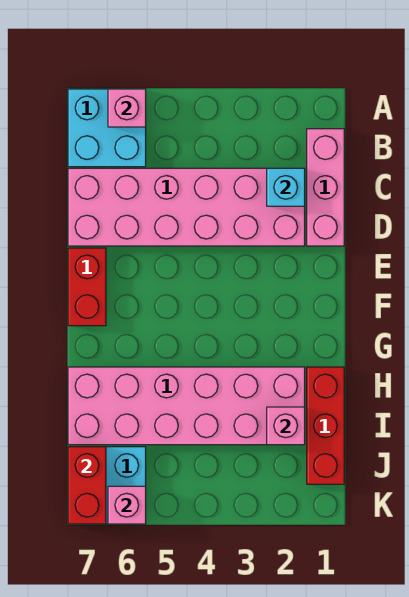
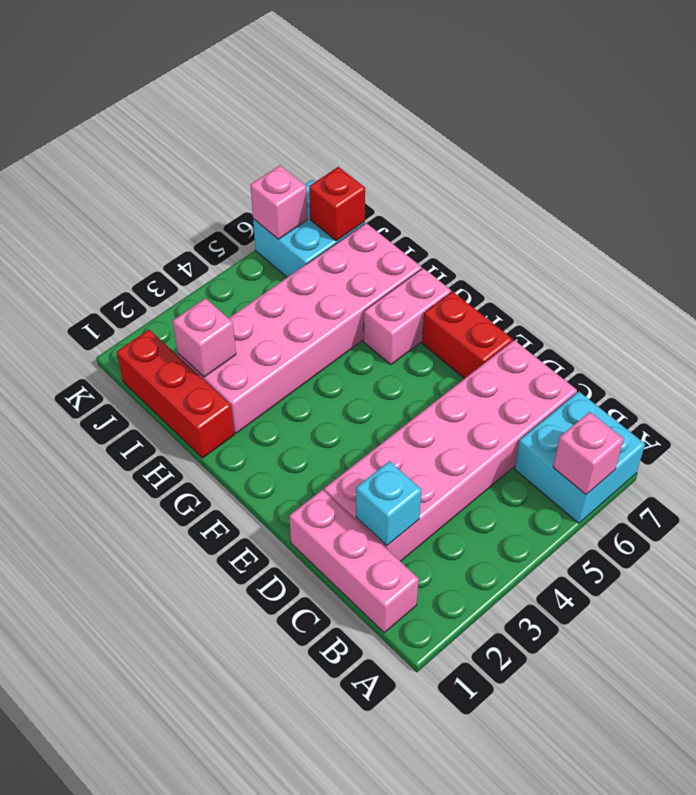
none -> pink brick G6:G7 level 1
red brick J7:K7 level 2 -> red brick J7 level 2

